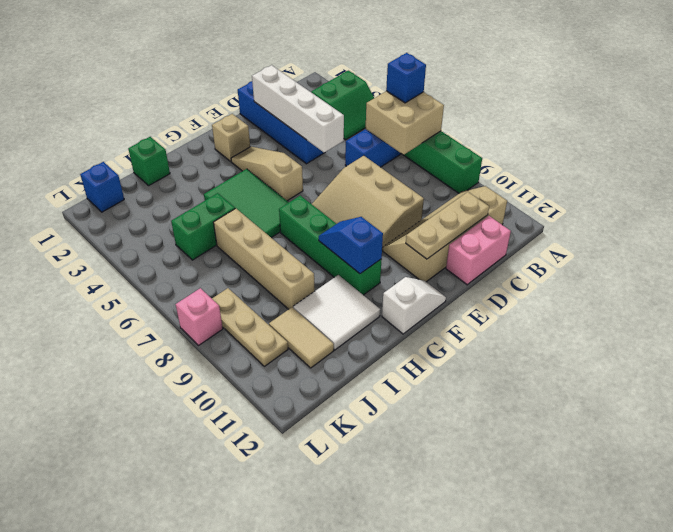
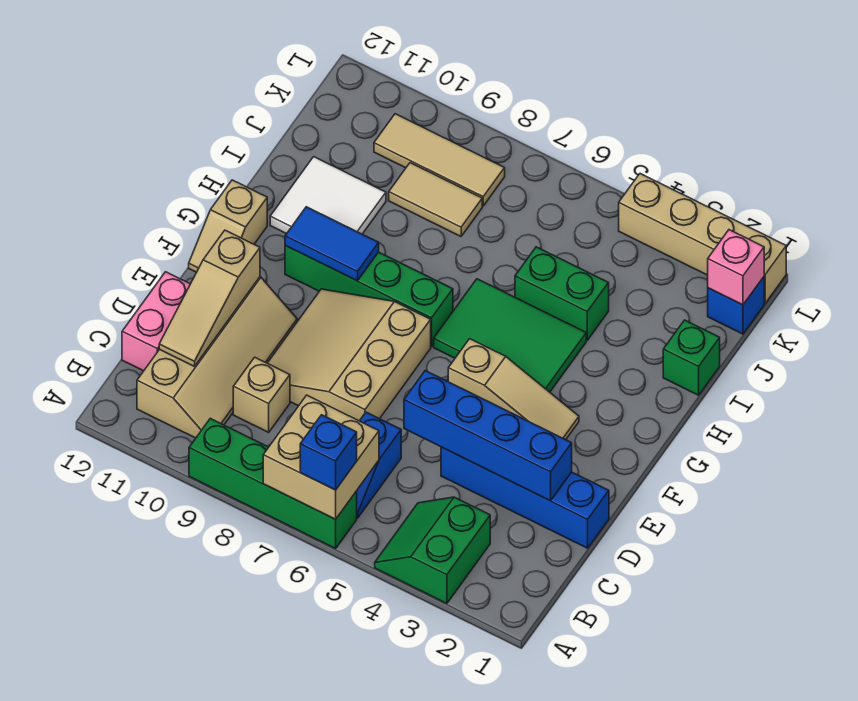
tan plate C11:E11 level 2 -> tan slope C11:E11 level 2 top E
white brick D2:D5 level 2 -> blue brick D2:D5 level 2
tan slope D7:F9 level 1 top D -> tan slope D7:F9 level 1 top 7
tan brick F2 level 1 -> tan brick C9 level 1
white slope F12:G12 level 1 top G -> tan slope F12:G12 level 1 top G
blue slope G9:G10 level 2 top 10 -> blue tile G9:G10 level 2
green brick I5:J5 level 1 -> green brick I4:I5 level 1
tan brick I6:I9 level 1 -> tan brick L1:L4 level 1
tan tile J10:J11 level 1 -> tan tile J8:J9 level 1
tan plate K8:K10 level 1 -> tan tile K8:K10 level 1
pink brick L8 level 1 -> pink brick K1 level 2

